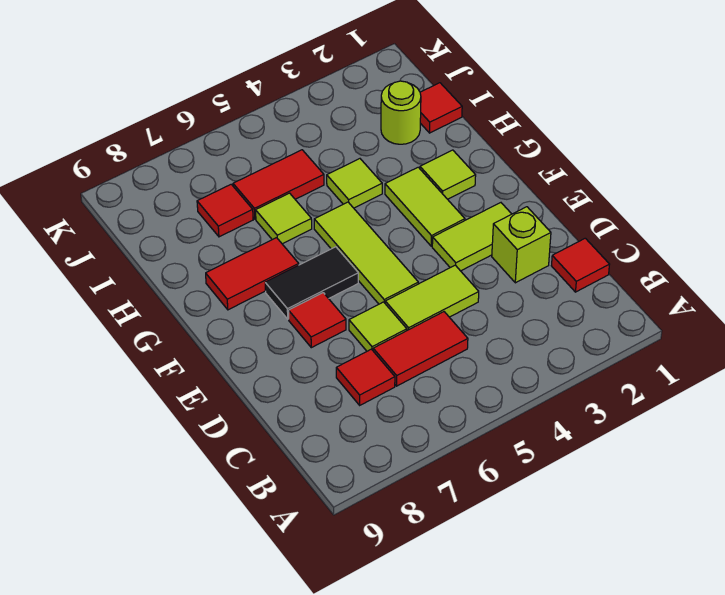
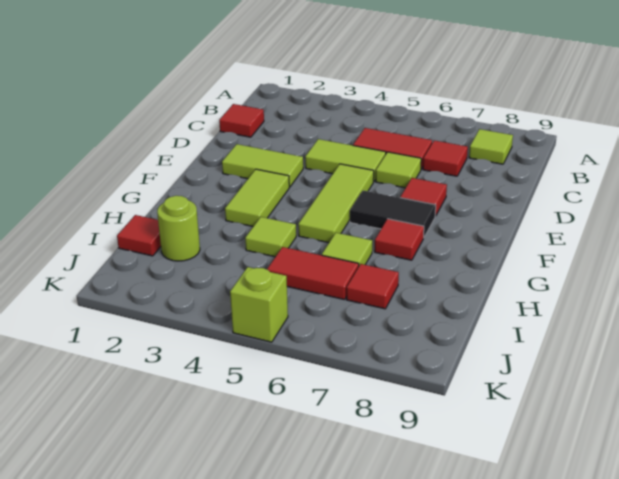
lime brick D2 level 1 -> lime brick K5 level 1
lime tile G2 level 1 -> lime tile B8 level 1
red tile G7:G8 level 1 -> red tile G7 level 1

